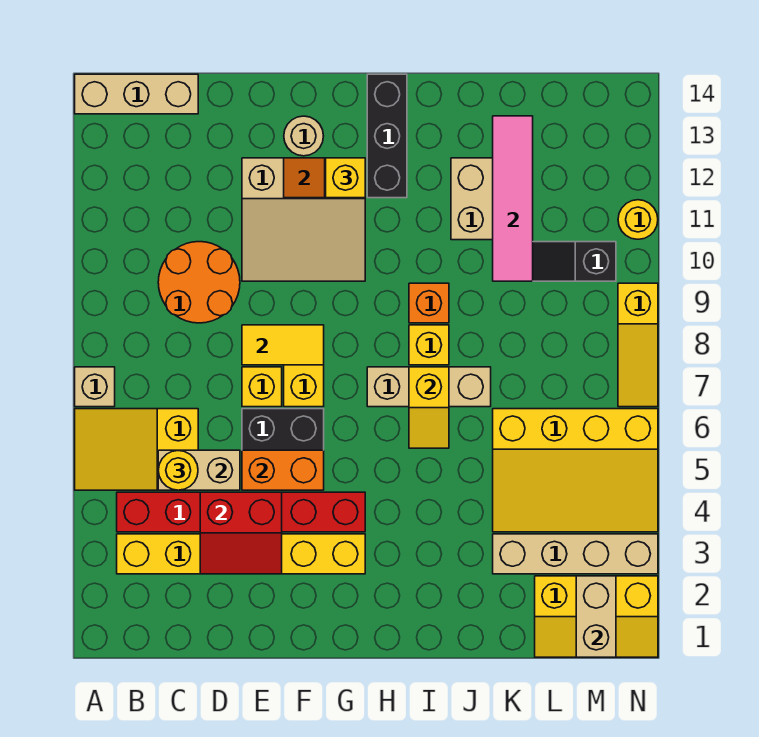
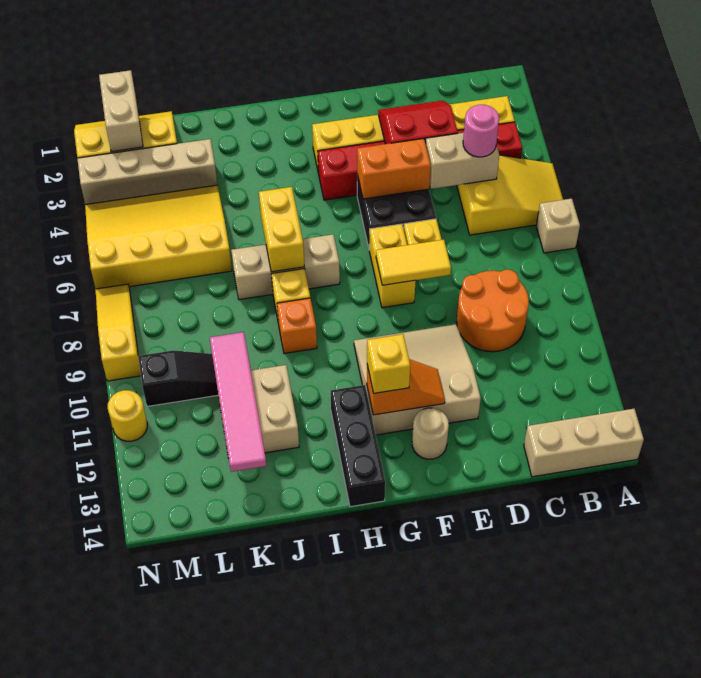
yellow round brick C5 level 3 -> pink round brick C5 level 3
yellow slope I6:I7 level 2 top 7 -> yellow brick I6:I7 level 2

